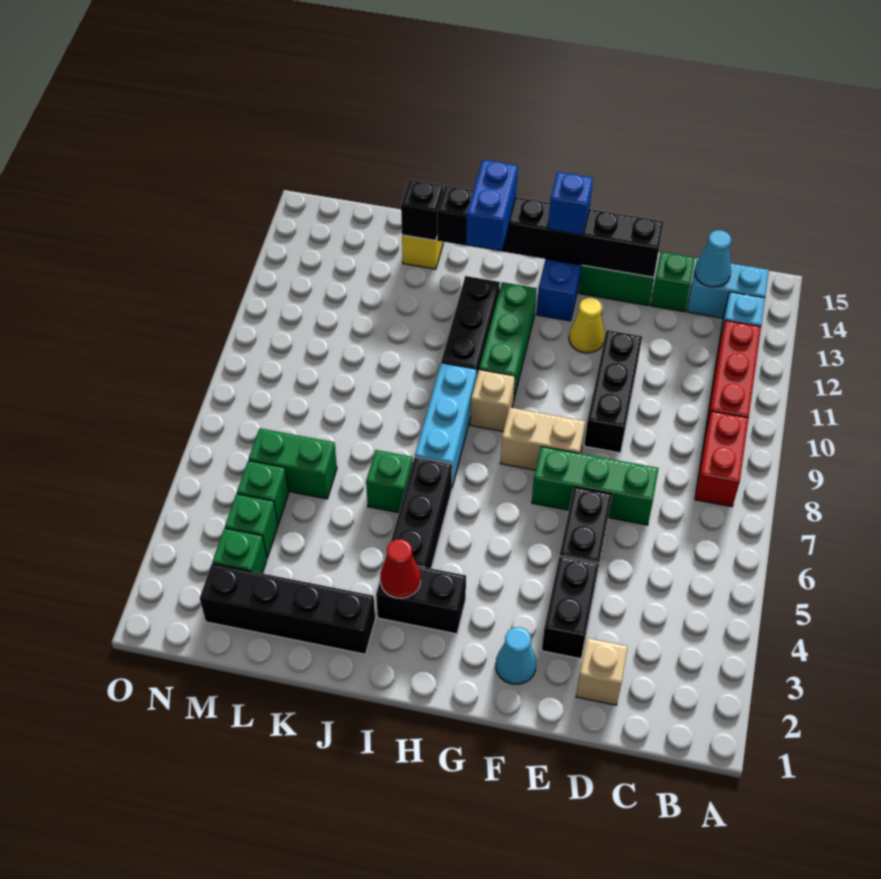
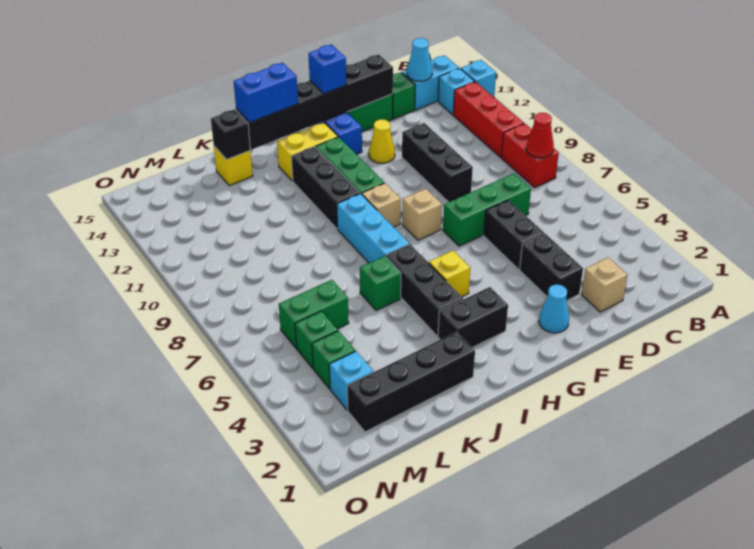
none -> cyan brick A13 level 1
tan brick F8:G8 level 1 -> tan brick G8 level 1
none -> yellow brick H5 level 1
none -> yellow brick H13:I13 level 1
red cone I3 level 2 -> red cone B8 level 2
blue brick I13:I14 level 3 -> blue brick I14:J14 level 3
green brick M3 level 1 -> cyan brick M3 level 1

